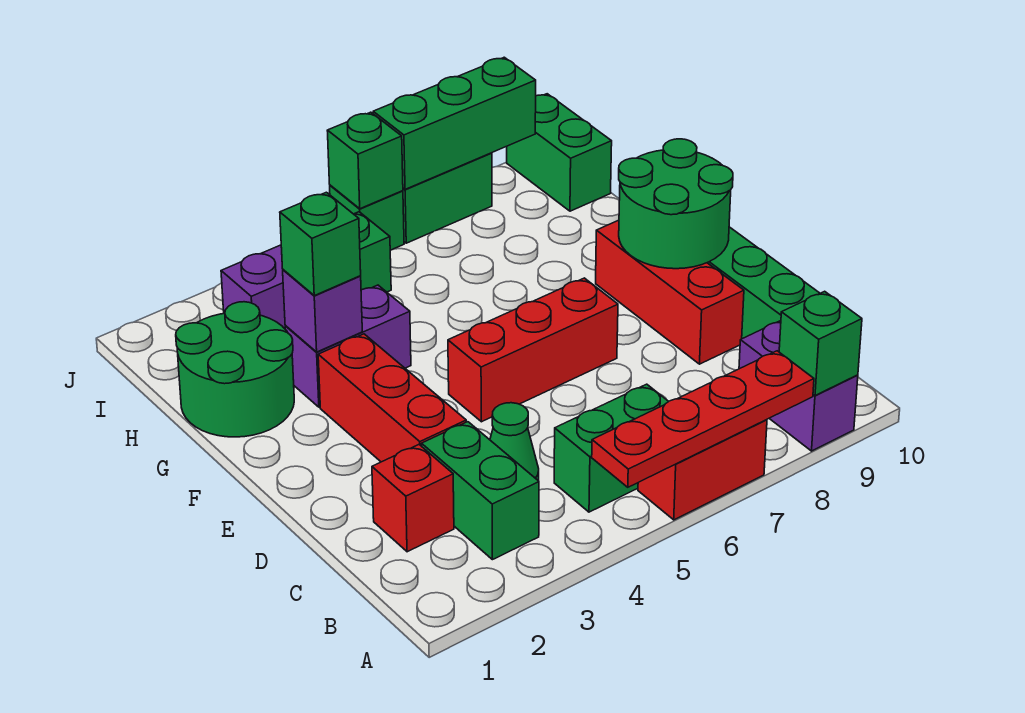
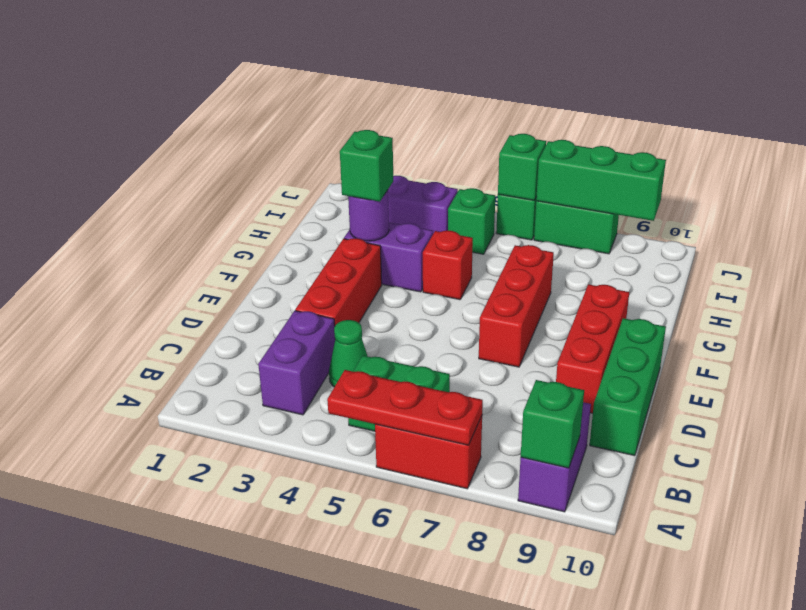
red plate A5:A8 level 2 -> red plate A5:A7 level 2
green brick B3:C3 level 1 -> purple brick B3:C3 level 1
red brick C2 level 1 -> red brick G5 level 1
red brick E5:E7 level 1 -> red brick E7:G7 level 1
green round brick E9:F10 level 2 -> none
green round brick G1:H2 level 1 -> none
purple brick G3 level 2 -> purple round brick G3 level 2
green brick I10:J10 level 1 -> none

